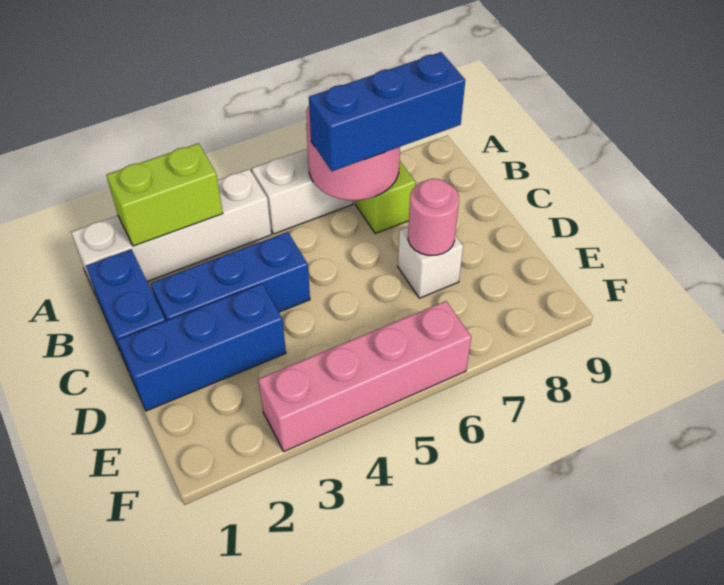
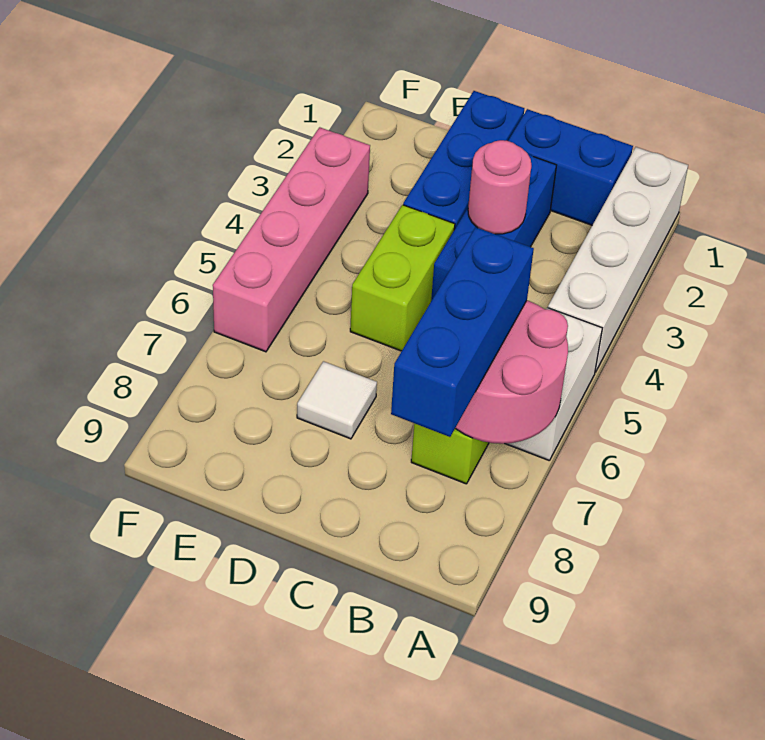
lime brick A2:A3 level 2 -> lime brick D4:D5 level 1
white brick D7 level 1 -> white tile D7 level 1
pink round brick D7 level 2 -> pink round brick C3 level 2

